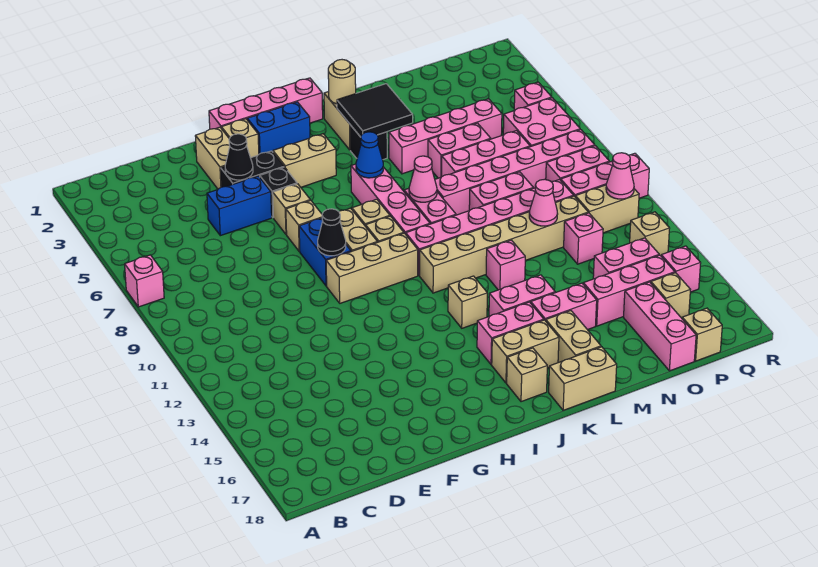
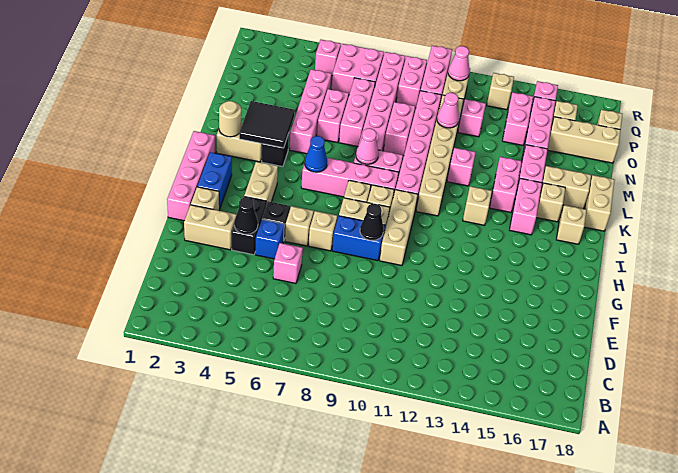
pink brick A7 level 1 -> pink brick E6 level 1
blue brick E5:F5 level 1 -> blue brick F5 level 1
tan brick J16:K16 level 1 -> tan brick K16 level 1
pink brick O16:O18 level 1 -> tan brick O16:O18 level 1

